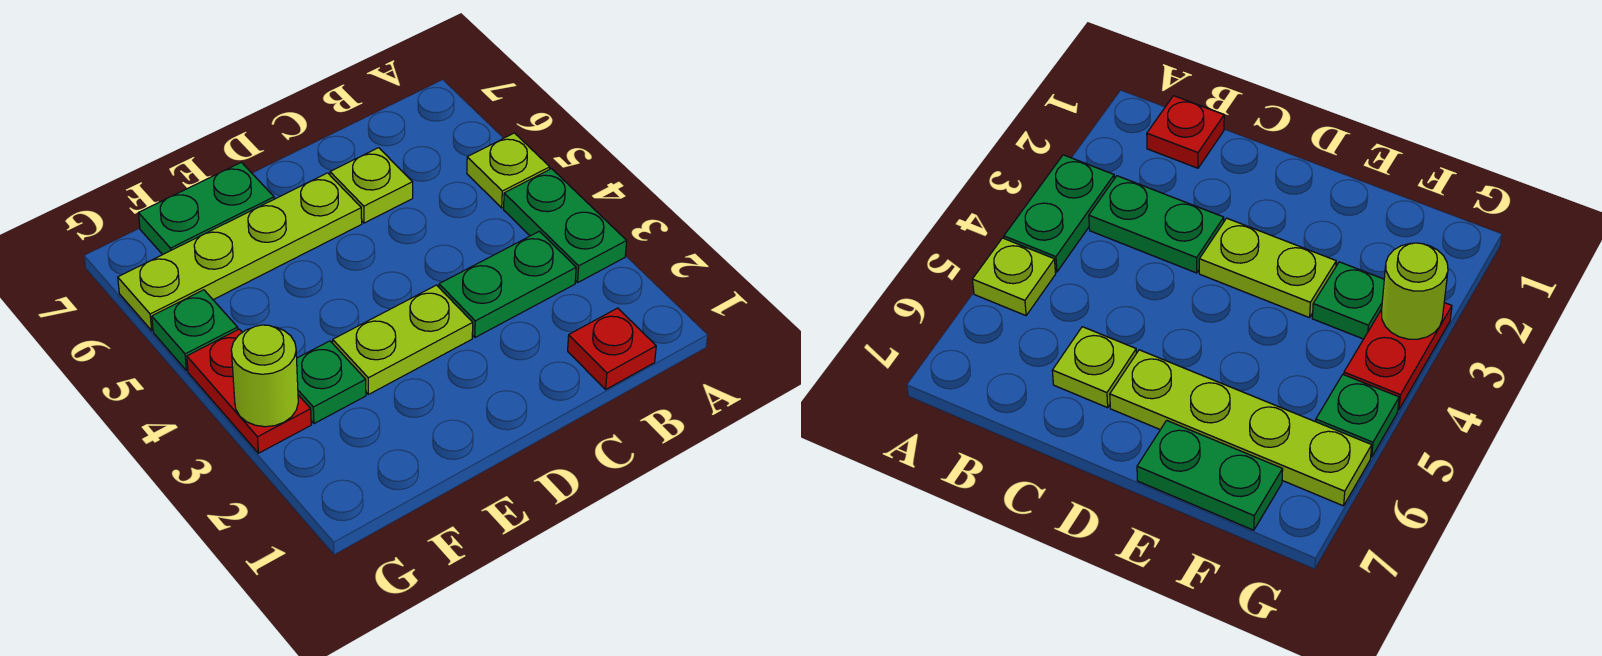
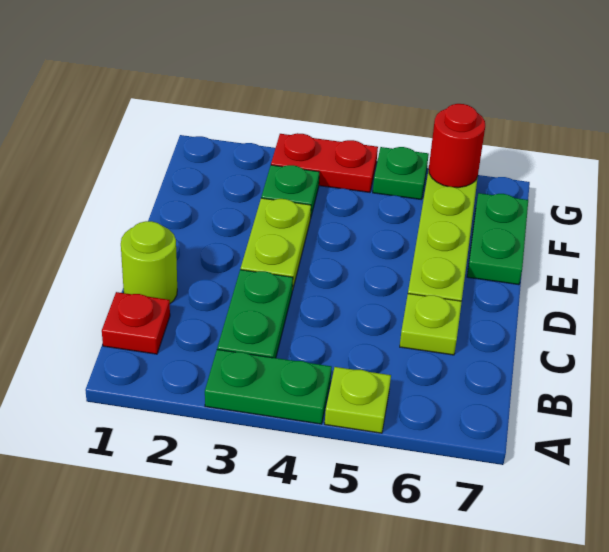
lime round brick G3 level 2 -> lime round brick C1 level 1
none -> red round brick G6 level 2

